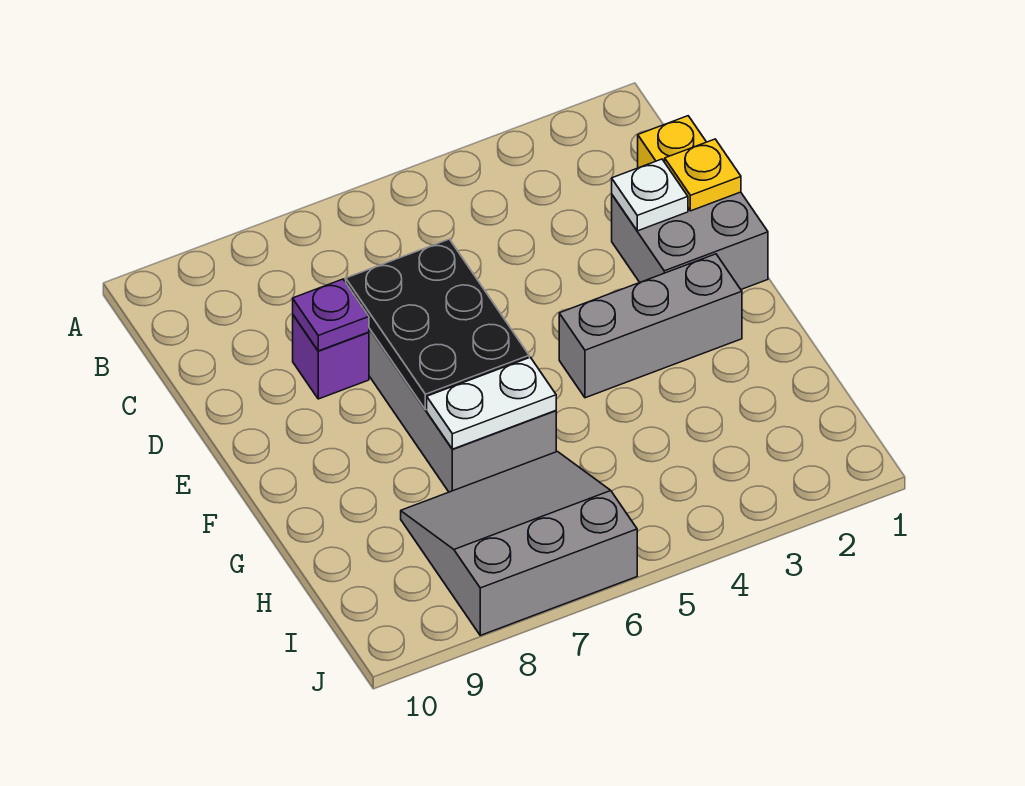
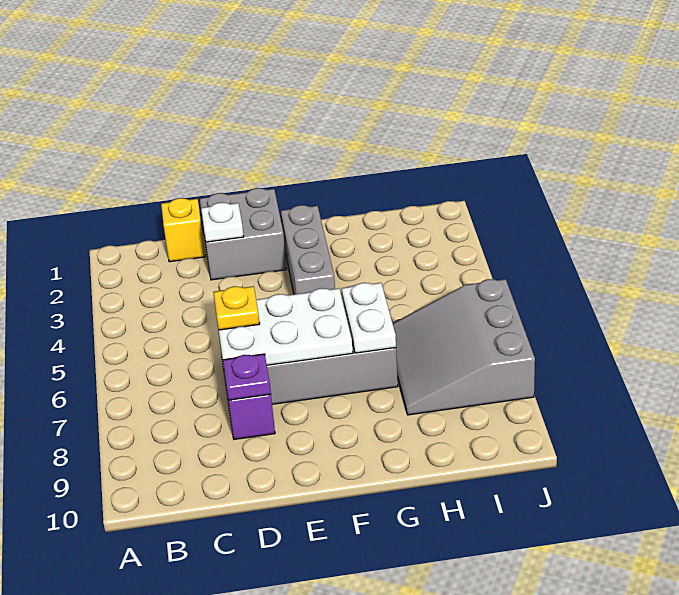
yellow plate D1 level 2 -> yellow plate D6 level 3
black plate D6:F7 level 2 -> white plate D6:F7 level 2

